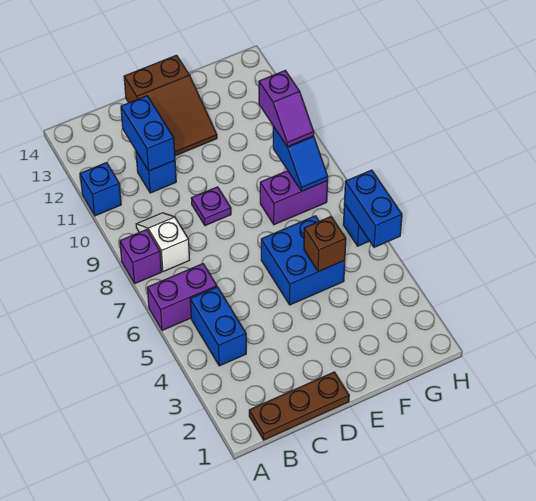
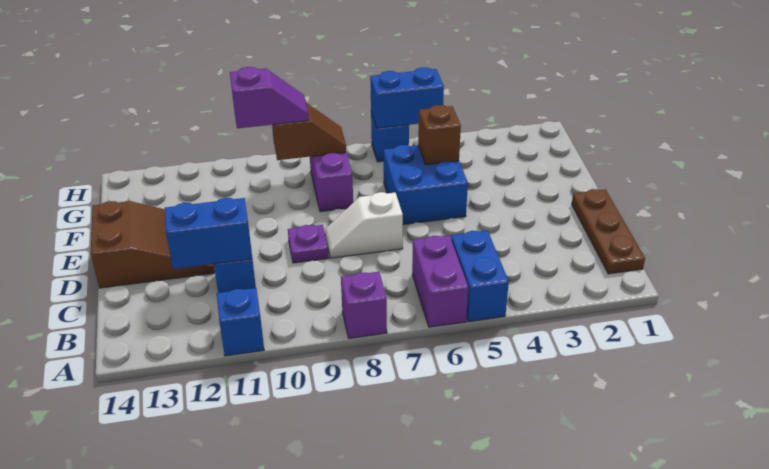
blue brick B4:B5 level 1 -> blue brick A5:B5 level 1
white slope B8:B9 level 1 top 8 -> white slope D7:D8 level 1 top 7
blue slope G8:G9 level 2 top 9 -> brown slope G8:G9 level 2 top 9

